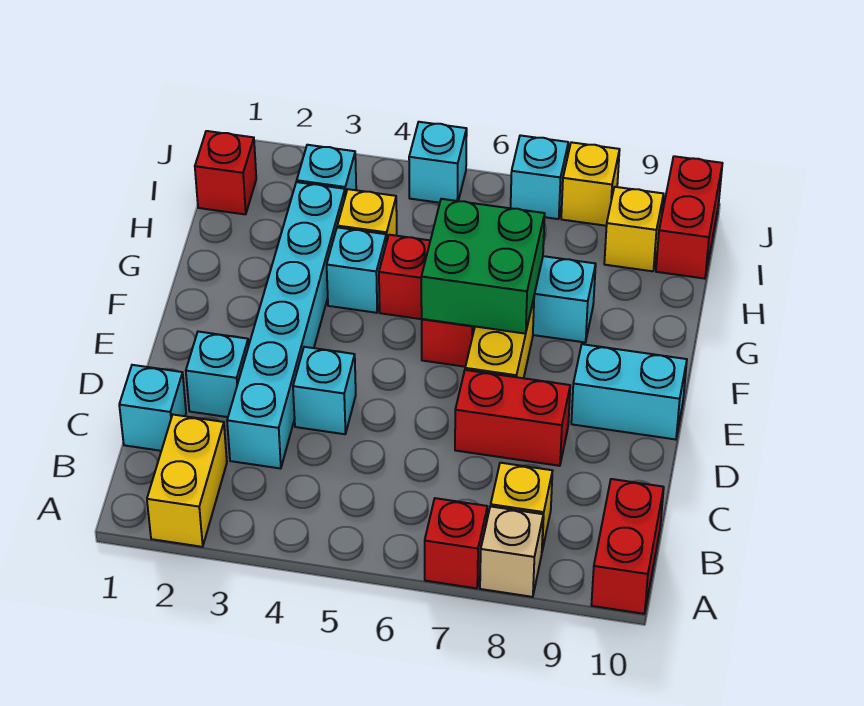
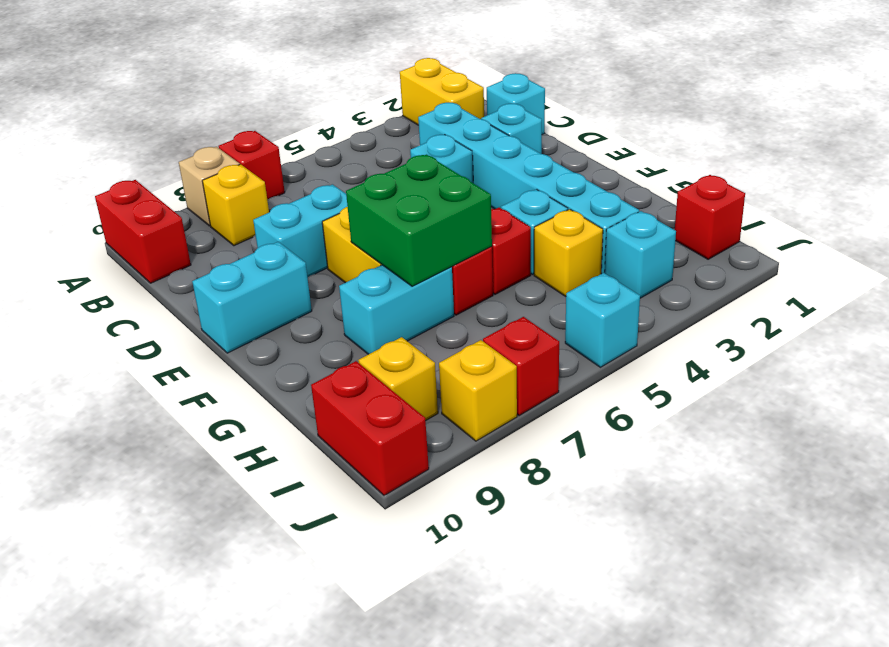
red brick D7:D8 level 1 -> cyan brick D7:D8 level 1
cyan brick J7 level 1 -> red brick J7 level 1

